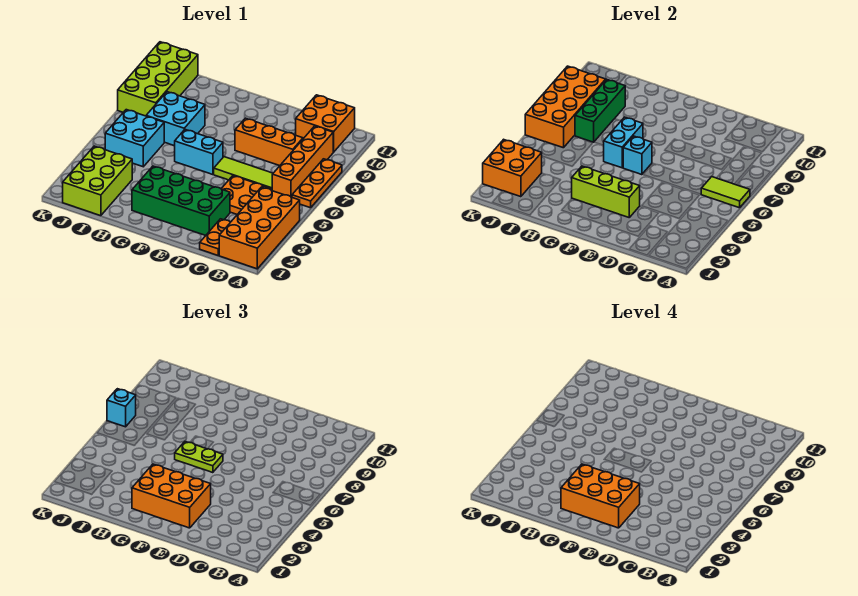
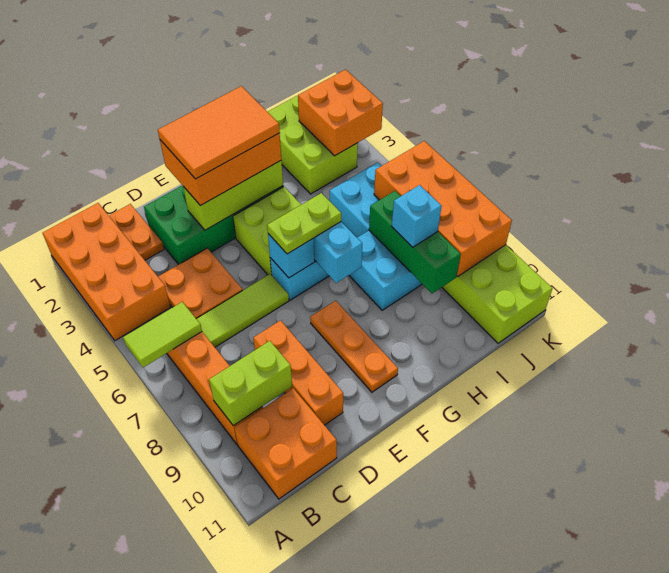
orange plate A6:A8 level 1 -> orange plate F8:F10 level 1
none -> lime brick B9:C9 level 2
orange brick C8:E8 level 1 -> orange brick D8:D10 level 1
orange brick E2:G3 level 4 -> orange tile E2:G3 level 4
none -> lime brick F4:G5 level 1
cyan brick K7 level 3 -> cyan brick I8 level 3

